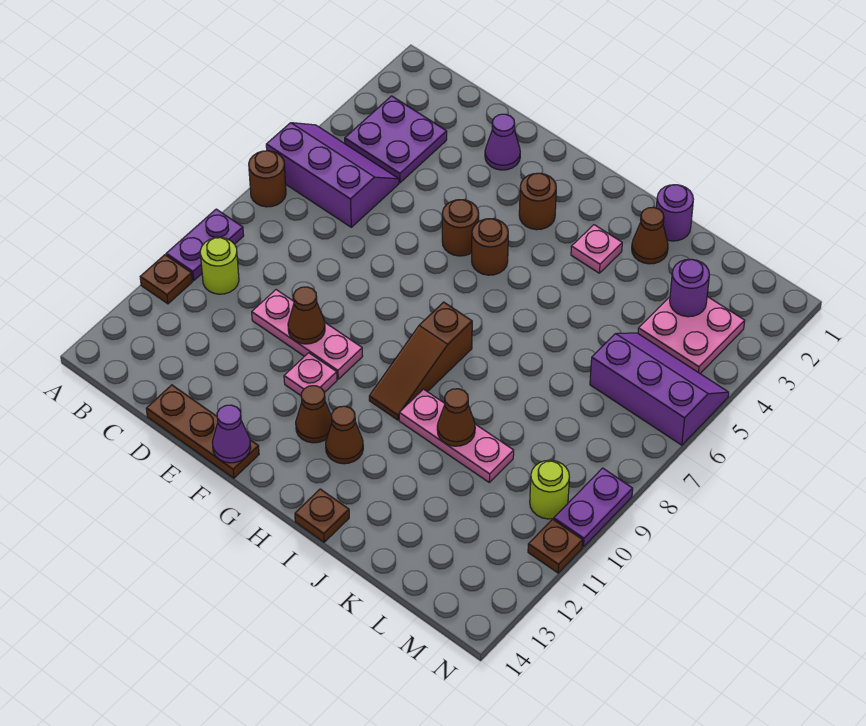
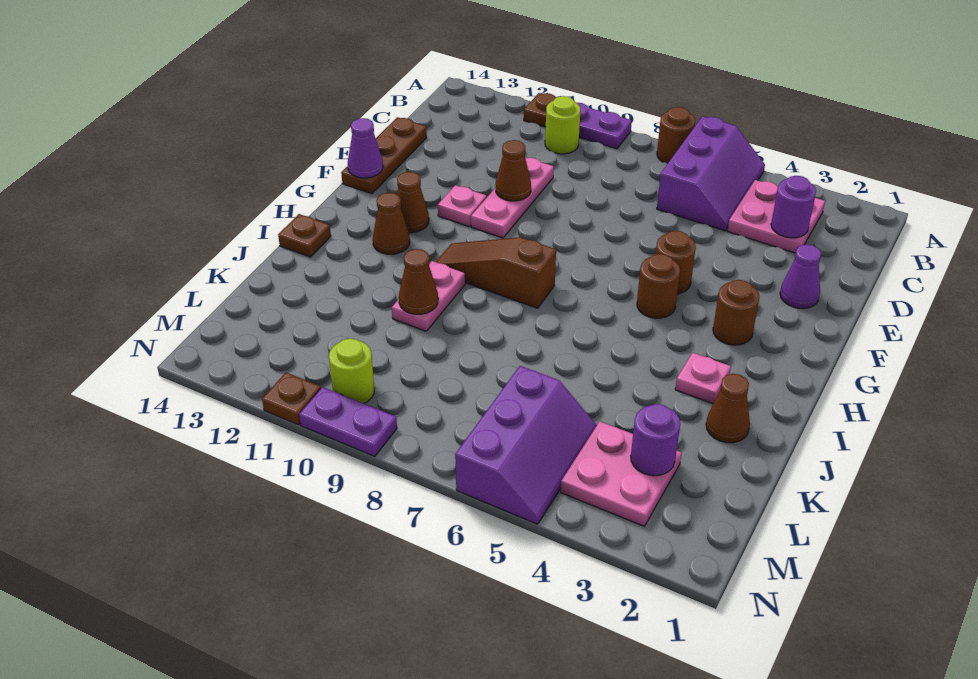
purple plate B3:C4 level 1 -> pink plate B3:C4 level 1
pink plate I10:K10 level 1 -> pink plate I10:J10 level 1
purple round brick J1 level 1 -> purple round brick C3 level 2

